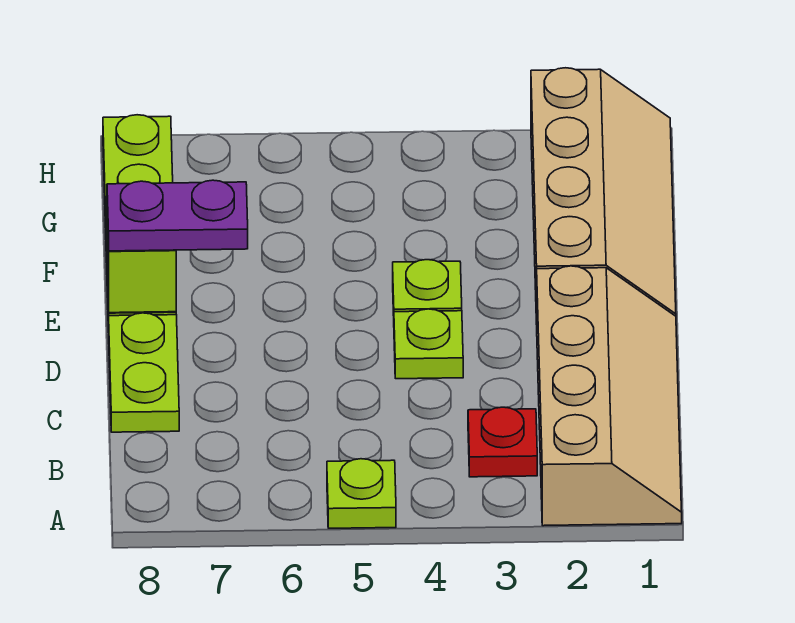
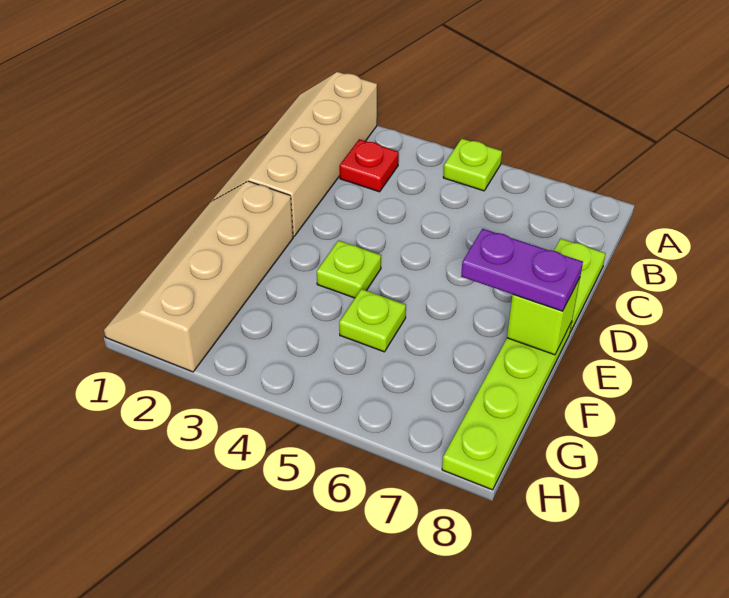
lime plate D4 level 1 -> lime plate F5 level 1

